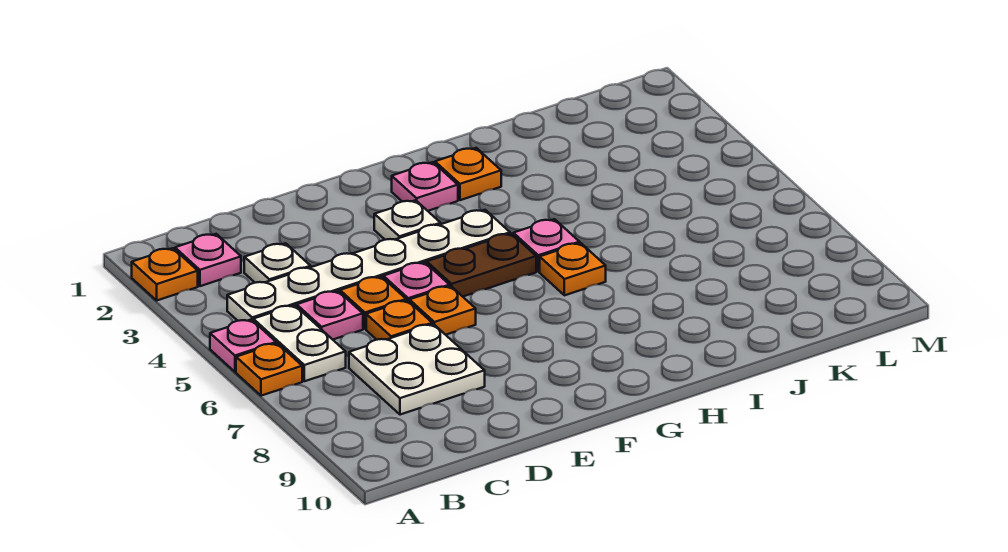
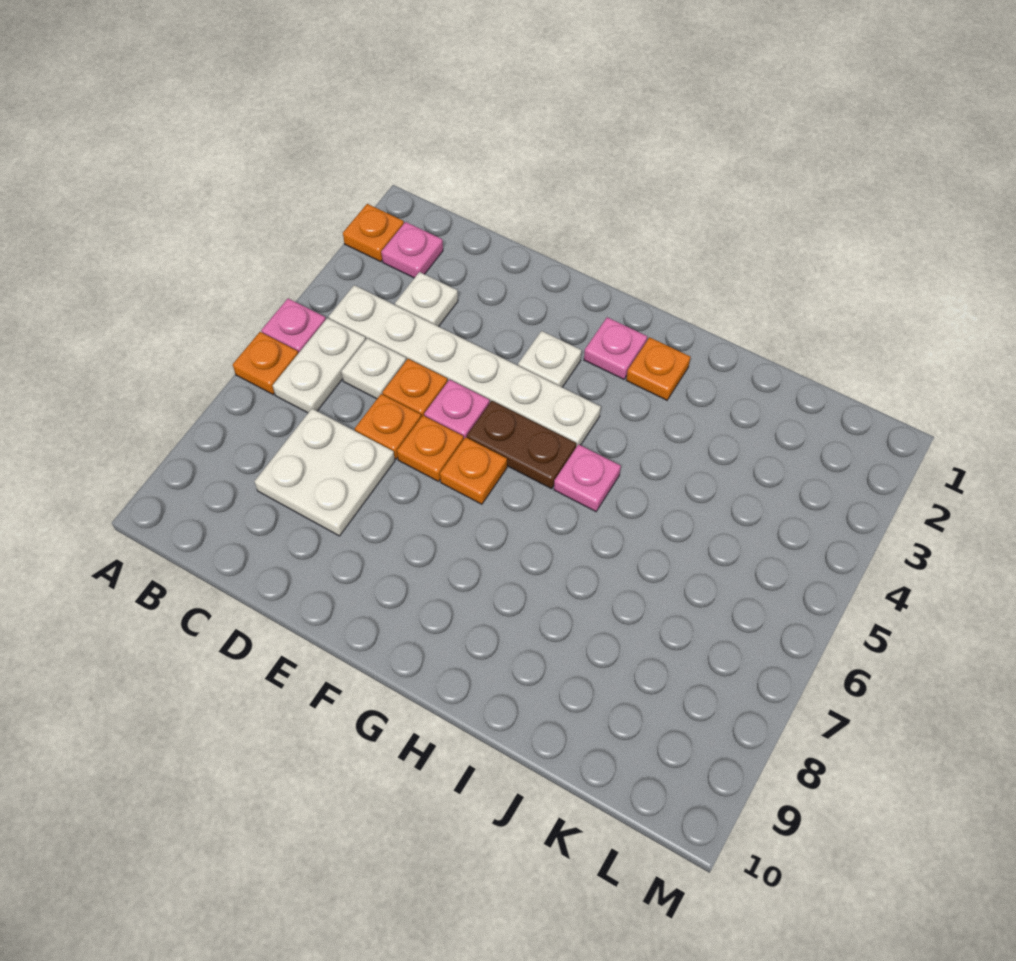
pink plate C5 level 1 -> white plate C5 level 1
orange plate H6 level 1 -> orange plate F6 level 1

